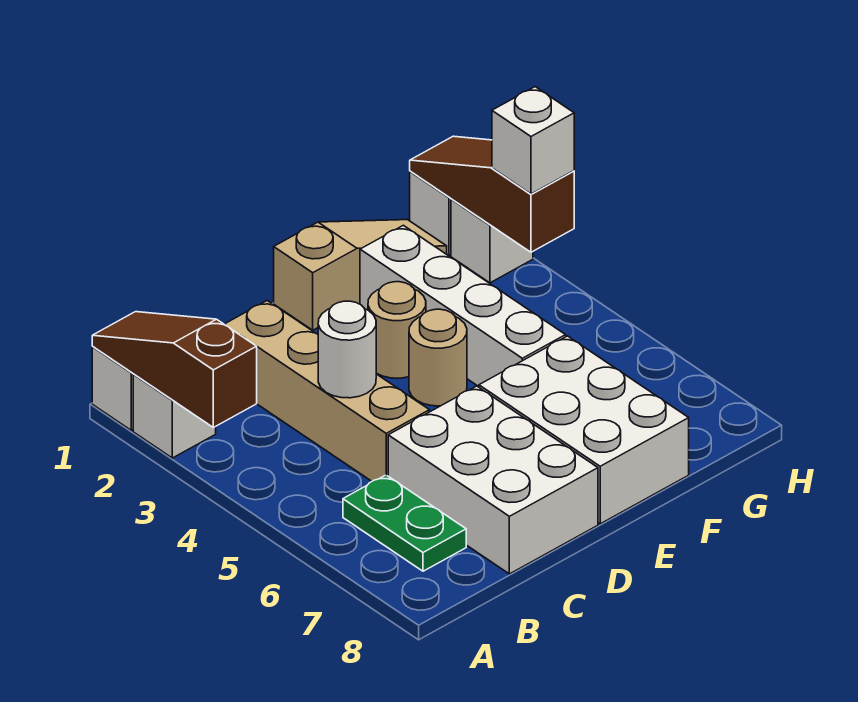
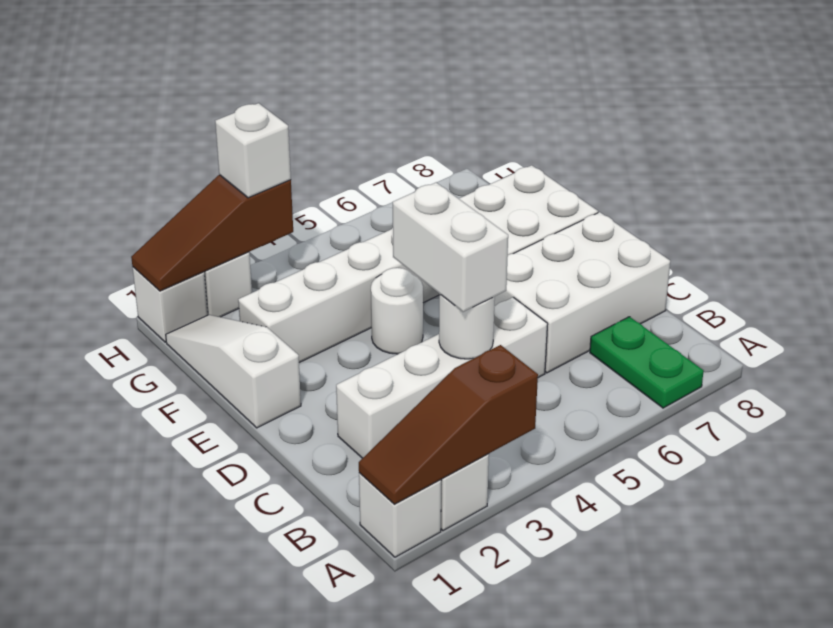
green plate B6:B7 level 1 -> green plate A7:B7 level 1
tan brick C2:C5 level 1 -> white brick C2:C5 level 1
none -> white brick C4:D4 level 3
tan slope E1:G1 level 1 top E -> white slope E1:G1 level 1 top E
tan round brick E3 level 1 -> none
tan round brick E4 level 1 -> white round brick E4 level 1

